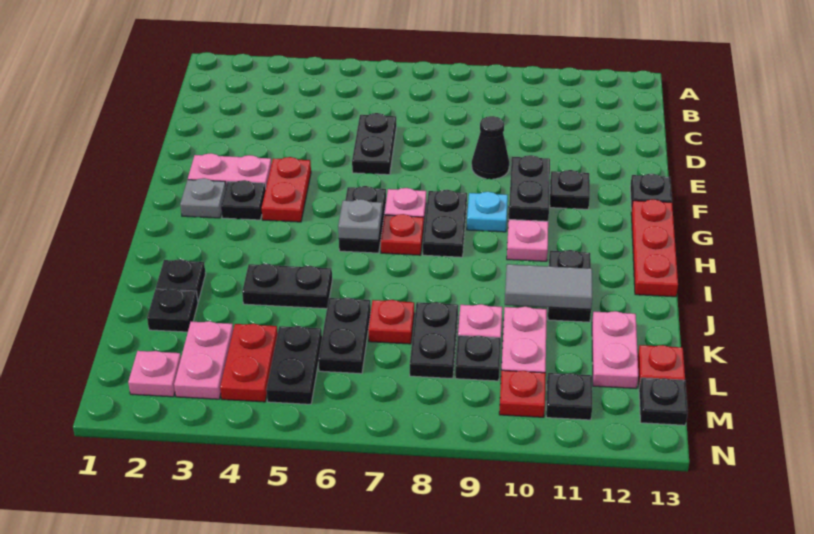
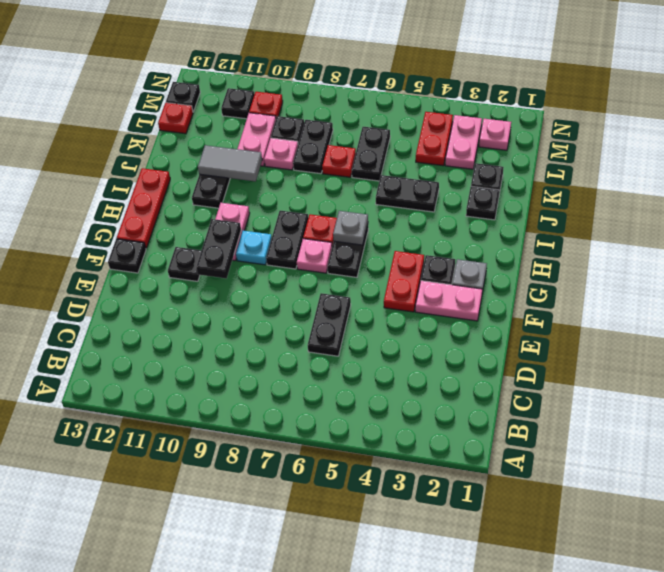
black cone E9 level 1 -> none
pink plate K12:L12 level 1 -> none
black plate L5:M5 level 1 -> none

